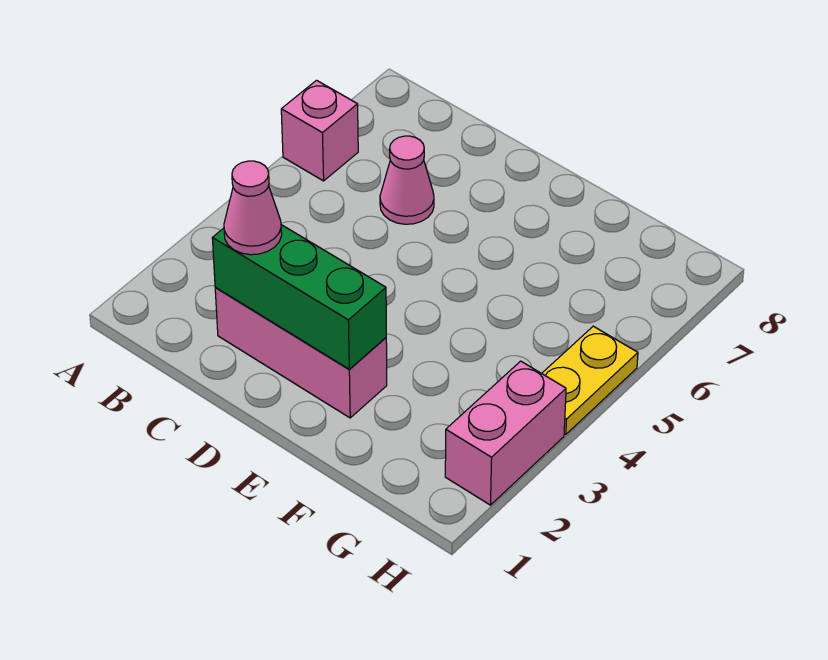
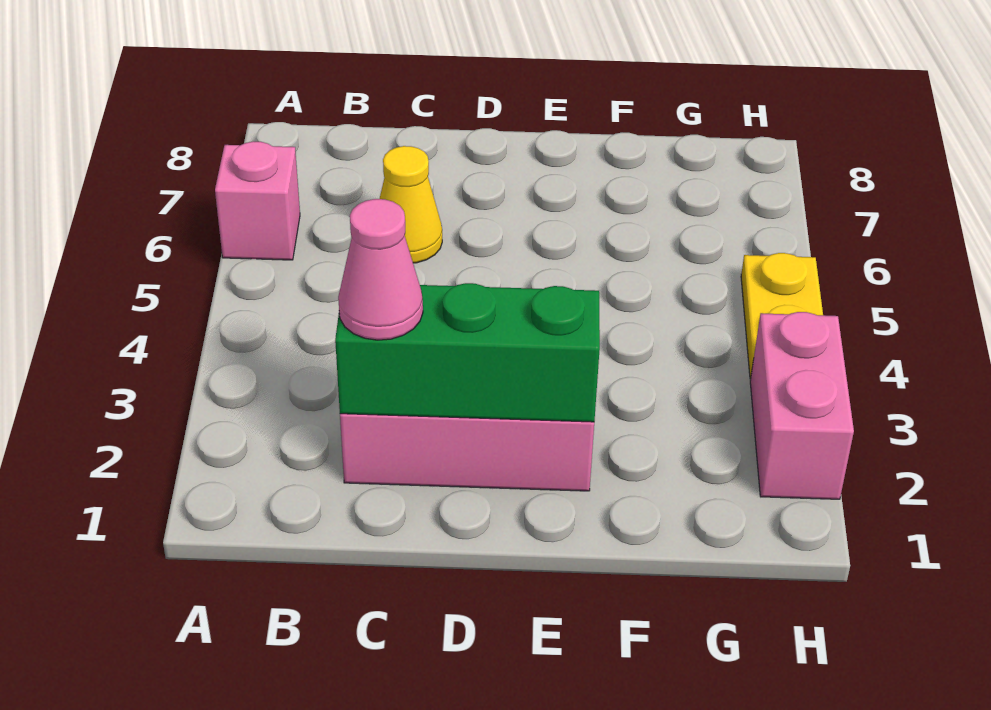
pink cone C6 level 1 -> yellow cone C6 level 1

